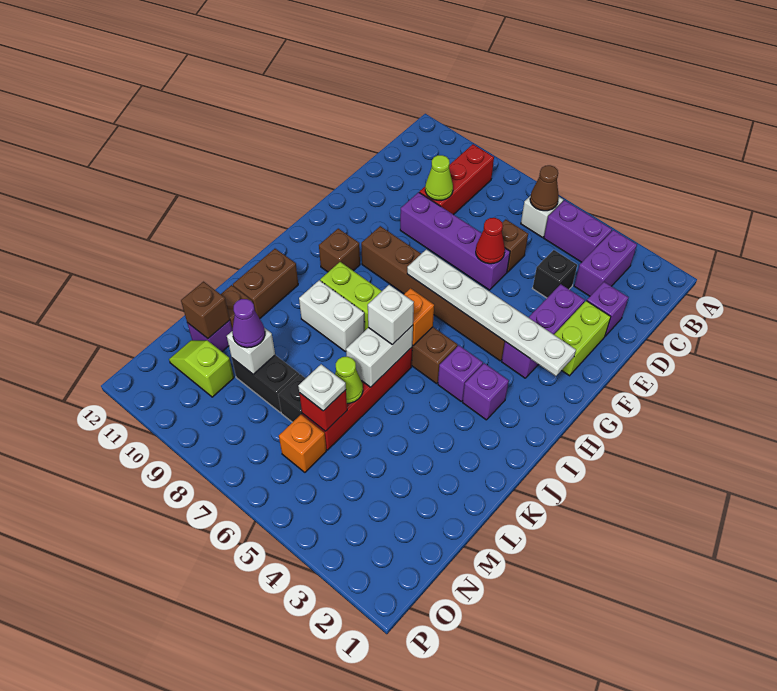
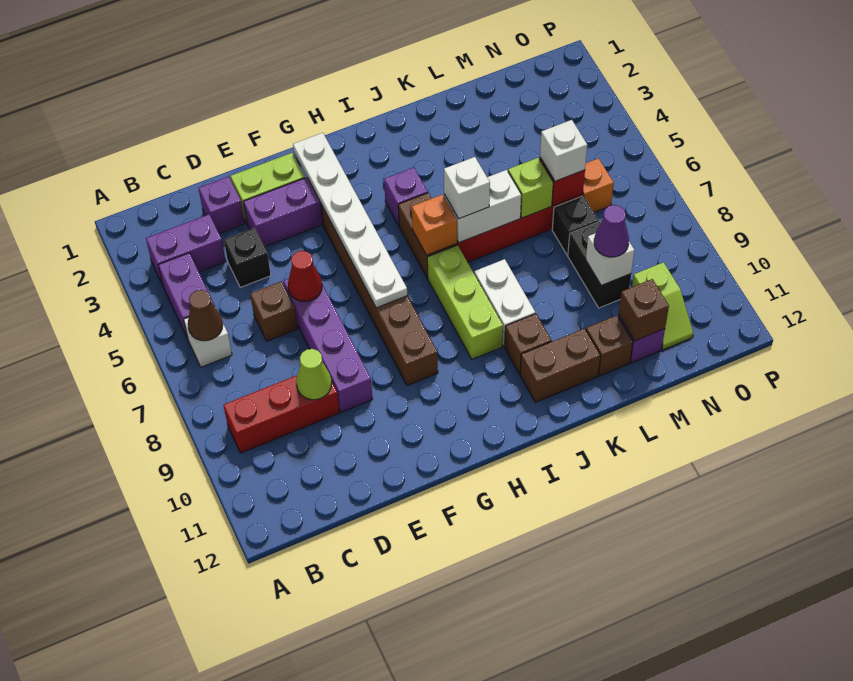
brown brick H10 level 1 -> brown brick J10 level 1
purple brick I3 level 1 -> none
lime cone L6 level 2 -> lime brick L6 level 2
white plate M6 level 3 -> white brick M6 level 3

